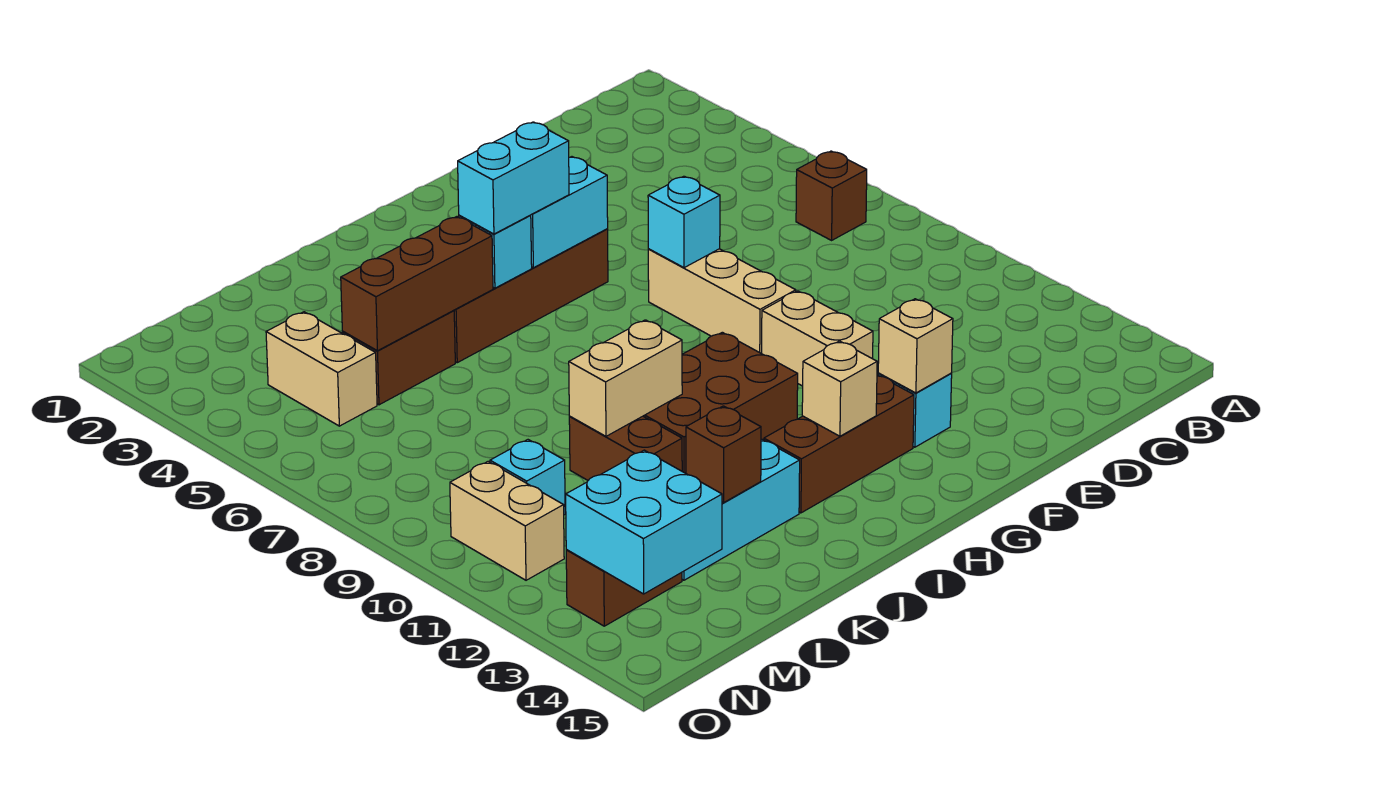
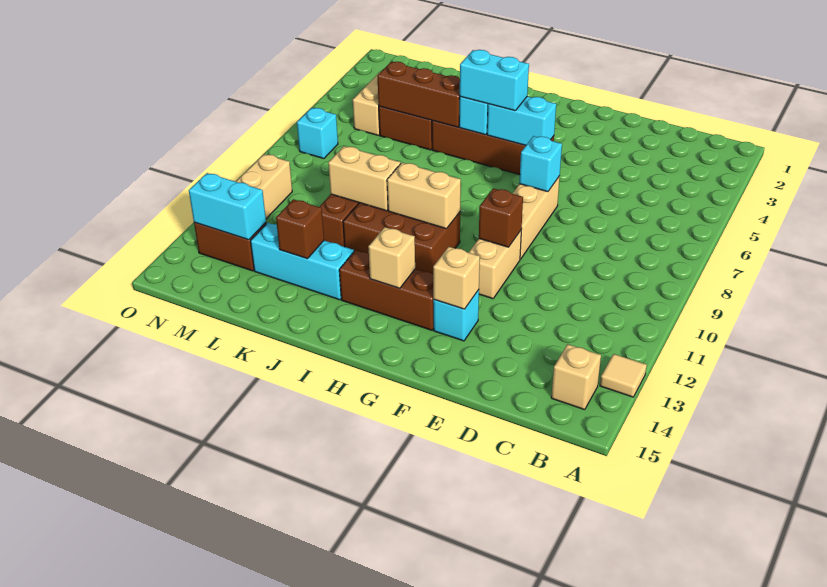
none -> tan tile A13 level 1
brown brick B7 level 1 -> brown brick F10 level 2
none -> tan brick B14 level 1
none -> tan brick H10:I10 level 2
cyan brick M10 level 1 -> cyan brick N7 level 1
cyan brick M13:N14 level 2 -> cyan brick M13:N13 level 2

